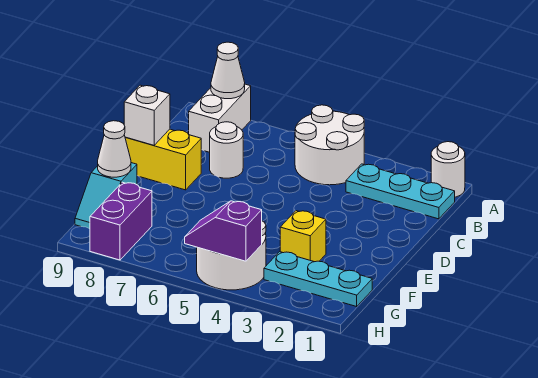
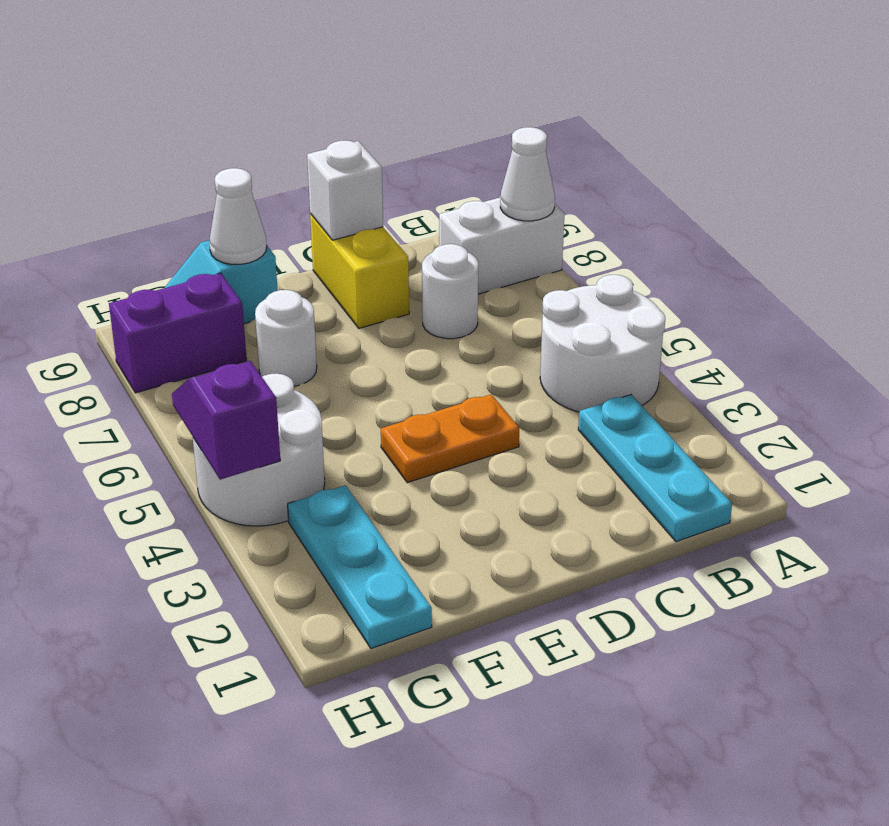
white round brick A1 level 1 -> white round brick F7 level 1
none -> orange plate D4:E4 level 1
yellow brick F3 level 1 -> none

